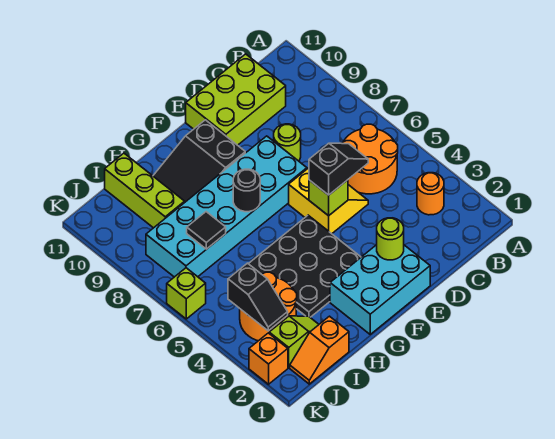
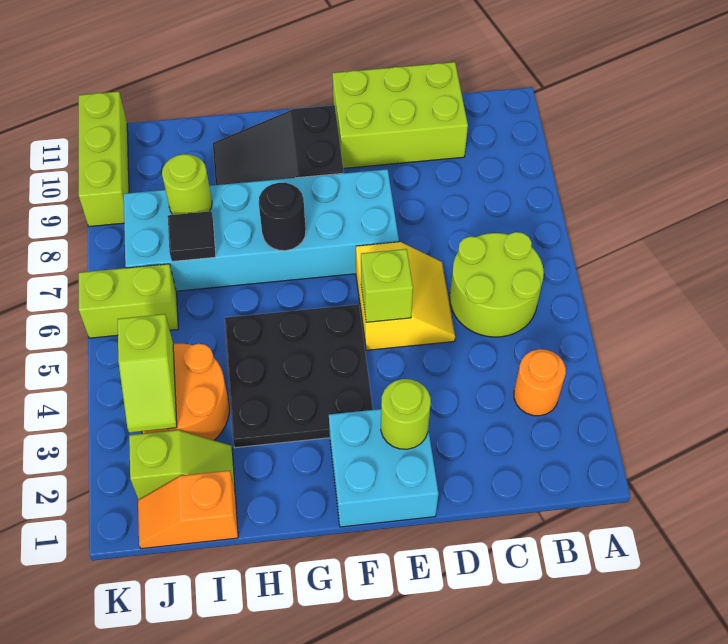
orange round brick B5:C6 level 1 -> lime round brick B5:C6 level 1
black slope D5:E5 level 3 top E -> none
lime round brick D8 level 1 -> lime round brick I8 level 2
cyan brick E1:G2 level 1 -> cyan brick E1:F2 level 1
lime brick I9:I11 level 1 -> lime brick K9:K11 level 1
black slope J3:J4 level 2 top 4 -> lime slope J3:J4 level 2 top 4
orange brick K2 level 1 -> none
lime brick K6 level 1 -> lime brick J6:K6 level 1

